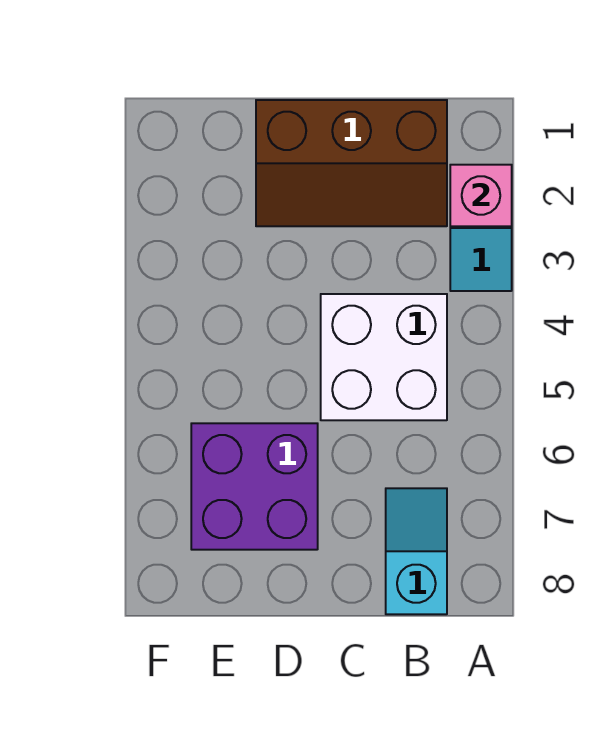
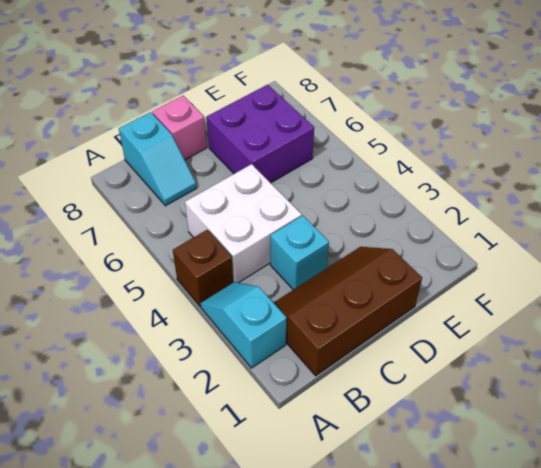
pink brick A2 level 2 -> pink brick C8 level 1
none -> brown brick A4 level 1
none -> cyan brick C3 level 1

